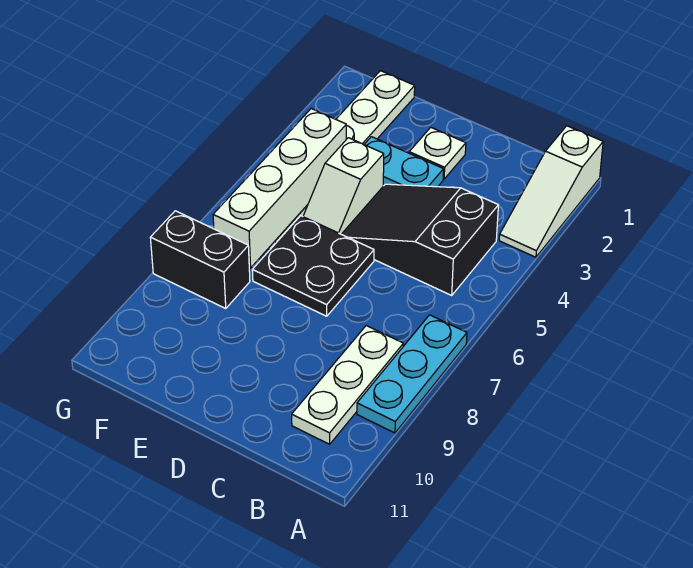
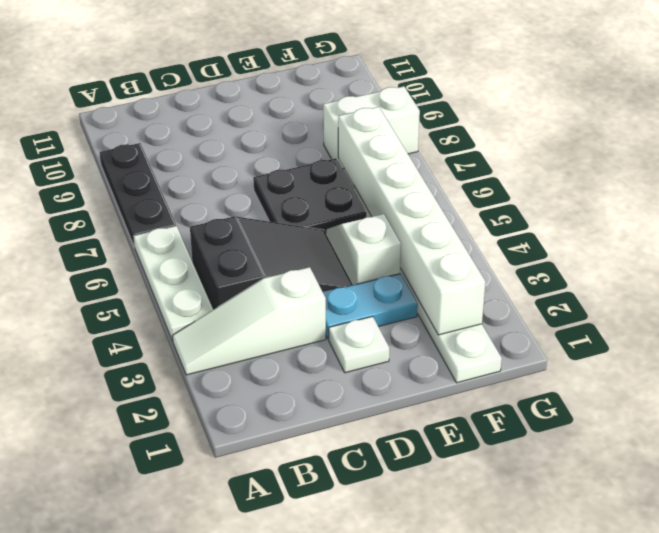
white slope A1:A3 level 1 top 1 -> white slope A3:C3 level 1 top C
cyan plate A7:A9 level 1 -> black plate A7:A9 level 1
white plate B8:B10 level 1 -> white plate A4:A6 level 1
white brick F4:F7 level 2 -> white brick F2:F7 level 2
black brick F8:G8 level 1 -> white brick F8:G8 level 1

